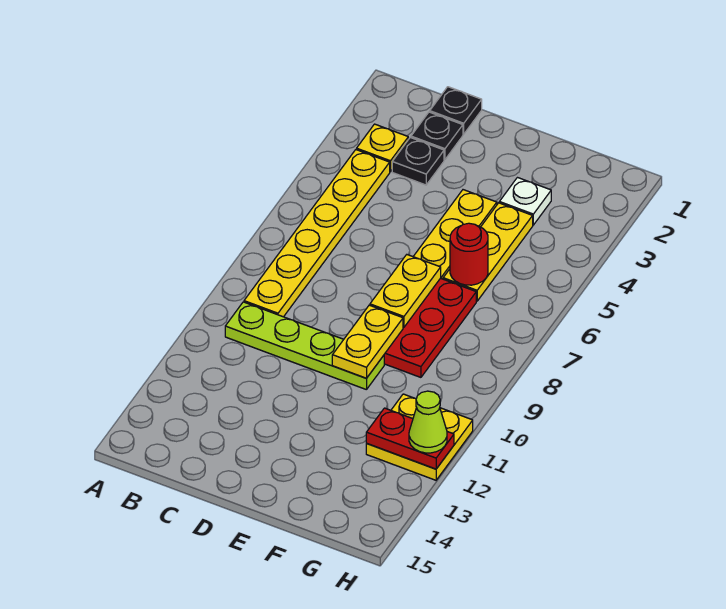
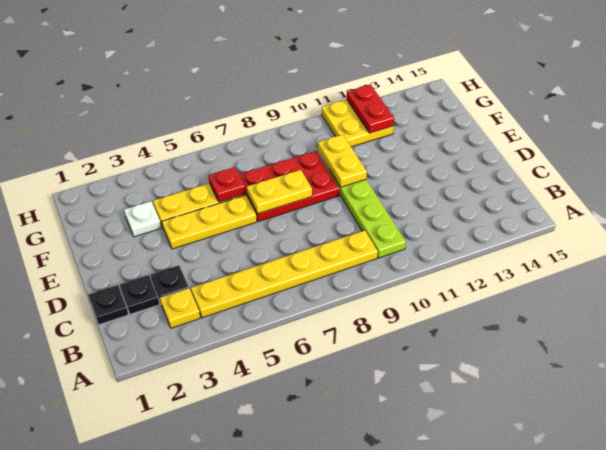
yellow plate E9:E10 level 2 -> yellow plate E10:F10 level 2
red round brick F6 level 2 -> red plate F6 level 2
lime cone H12 level 3 -> none

